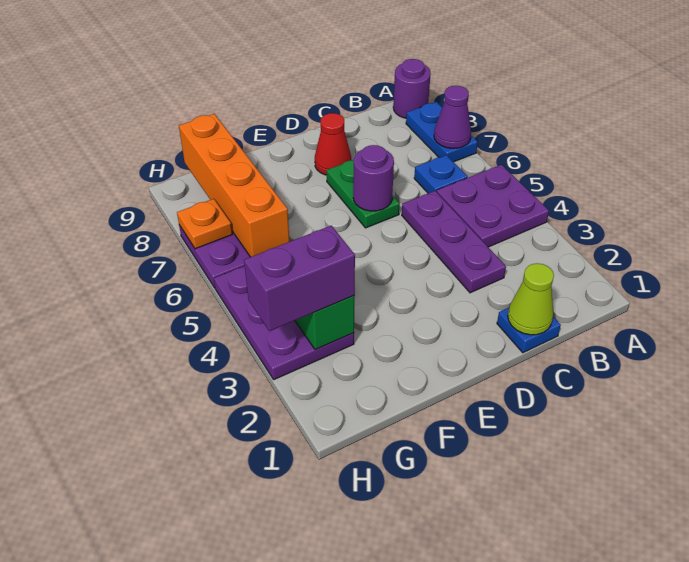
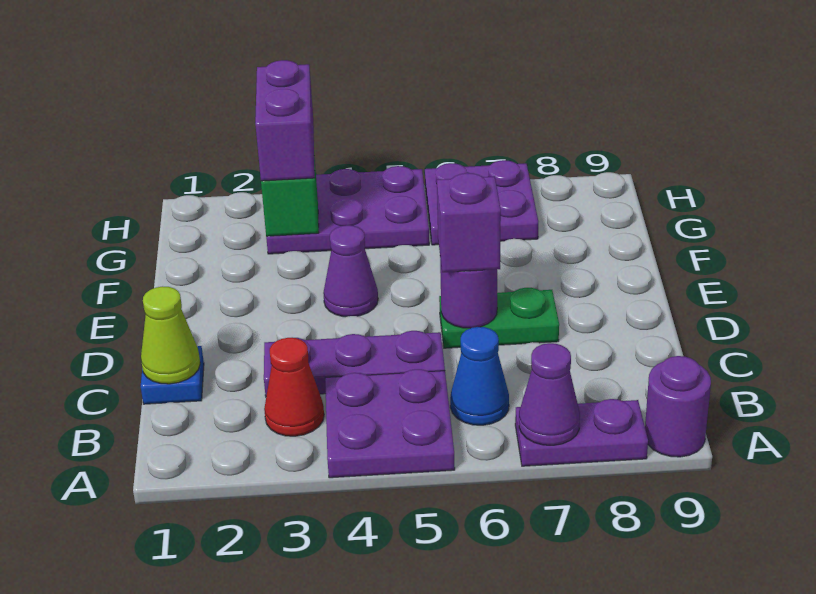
blue plate A7:A8 level 1 -> purple plate A7:A8 level 1
blue plate B6 level 1 -> blue cone B6 level 1
none -> purple brick D6 level 3
red cone D8 level 1 -> red cone B3 level 1
none -> purple cone E4 level 1
orange brick G6:G9 level 2 -> none
orange plate H7 level 2 -> none

